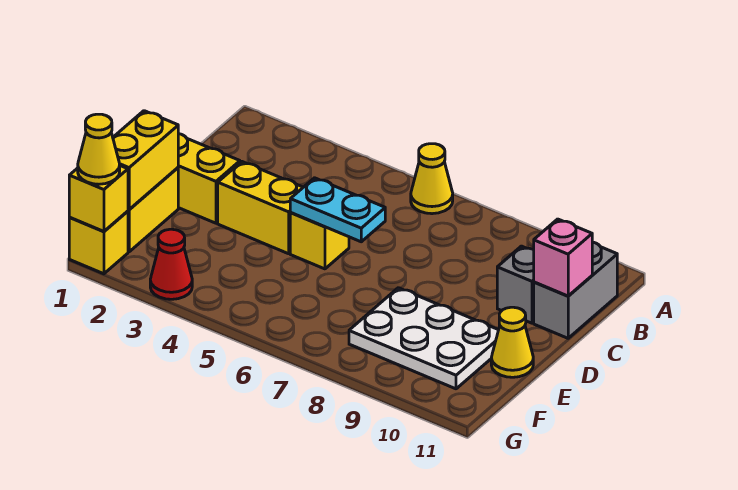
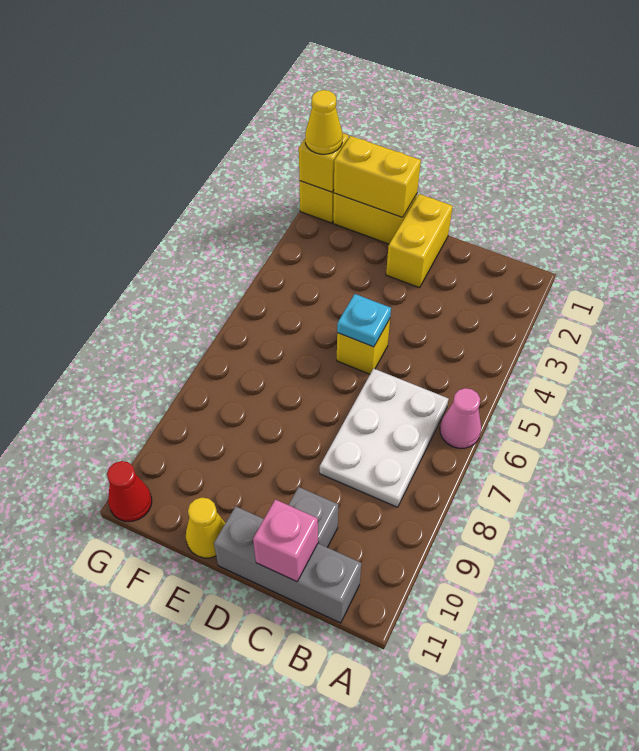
yellow cone A6 level 1 -> pink cone A6 level 1
grey brick B11:C11 level 1 -> grey brick B11:D11 level 1
yellow brick D3:D4 level 1 -> none
cyan plate D5:D6 level 2 -> cyan plate D5 level 2
white plate E8:F10 level 1 -> white plate B6:C8 level 1
red cone G3 level 1 -> red cone G11 level 1

